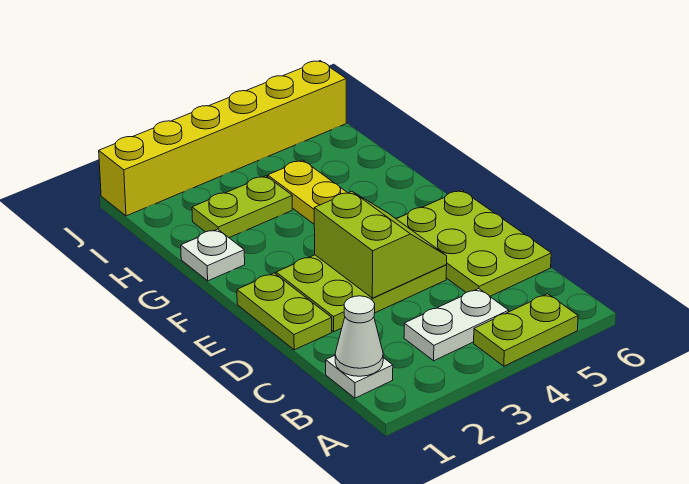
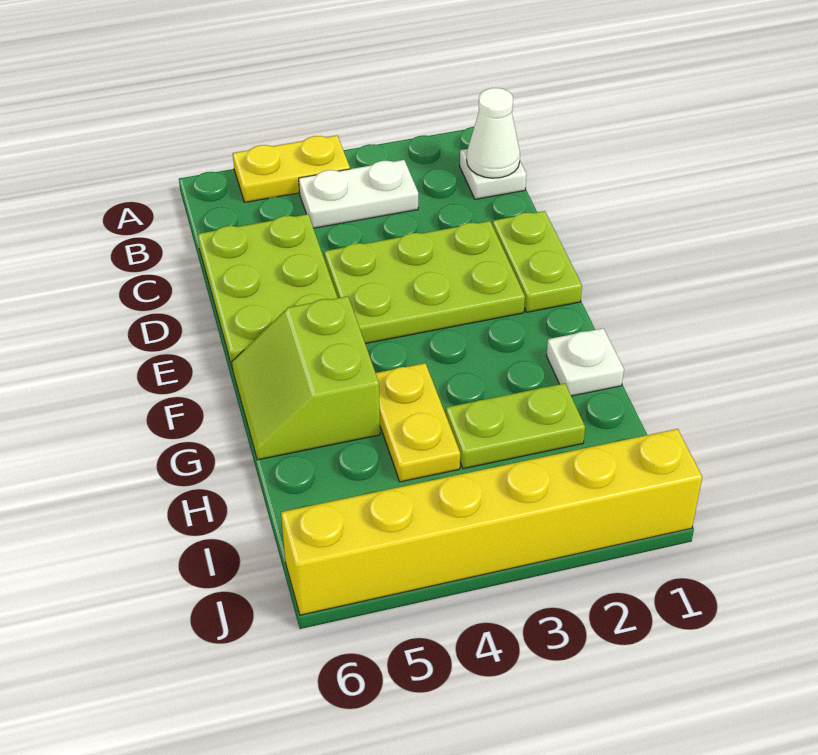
lime plate A4:A5 level 1 -> yellow plate A4:A5 level 1
lime slope D3:E4 level 2 top 3 -> lime slope F5:G6 level 1 top 5

